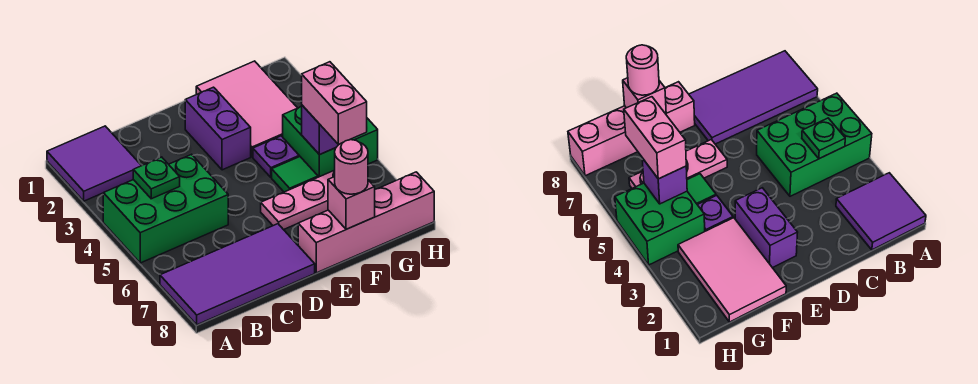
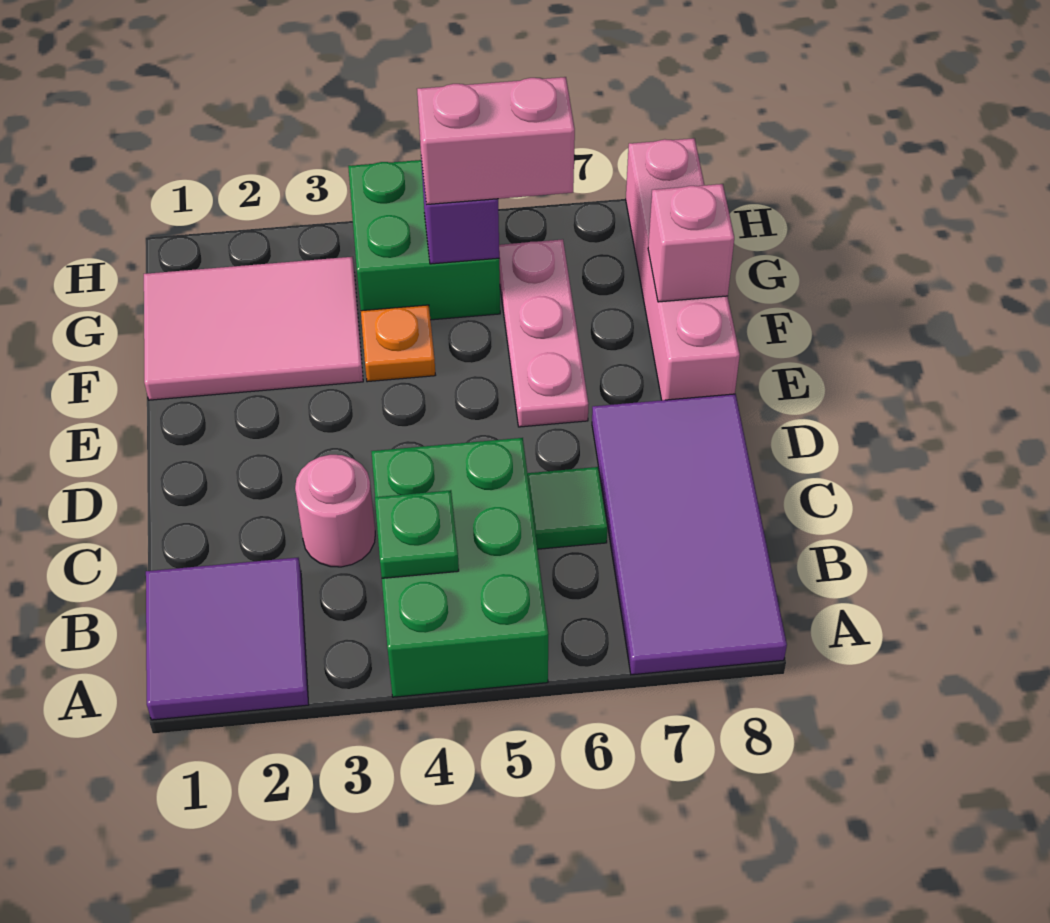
purple brick E2:E3 level 1 -> none
purple plate F4 level 1 -> orange plate F4 level 1
green tile F5 level 1 -> green tile C6 level 1
pink round brick F8 level 3 -> pink round brick C3 level 1

